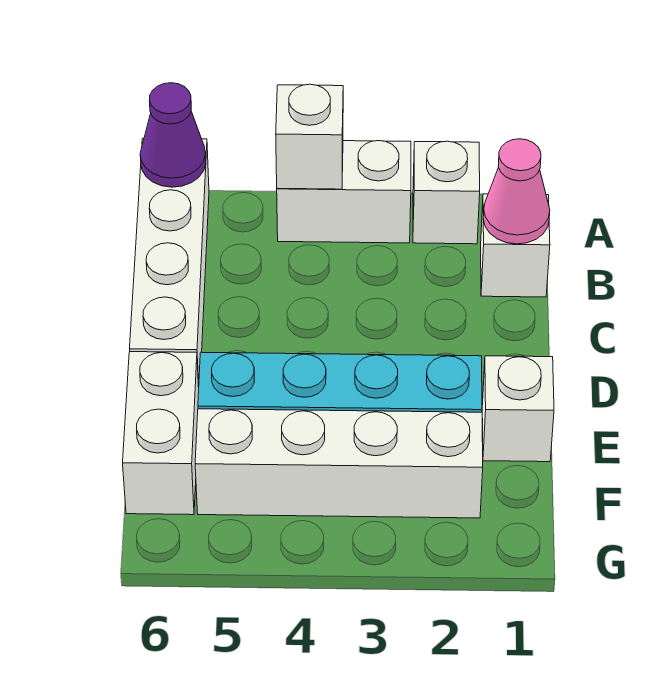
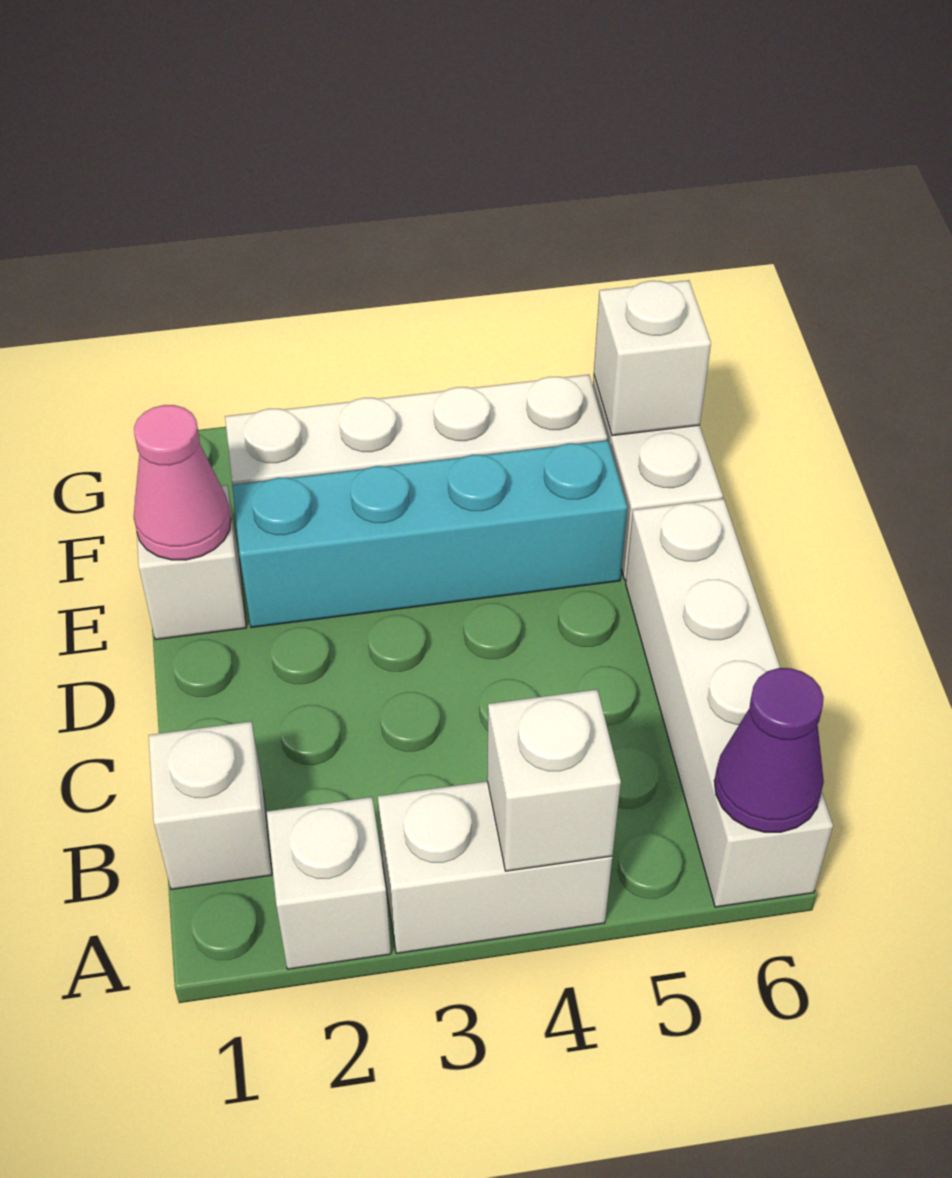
pink cone B1 level 2 -> pink cone E1 level 2
none -> white brick F6 level 2

